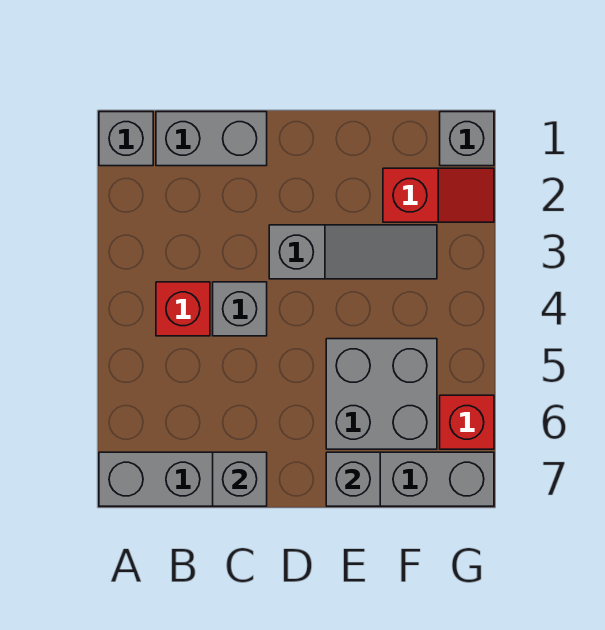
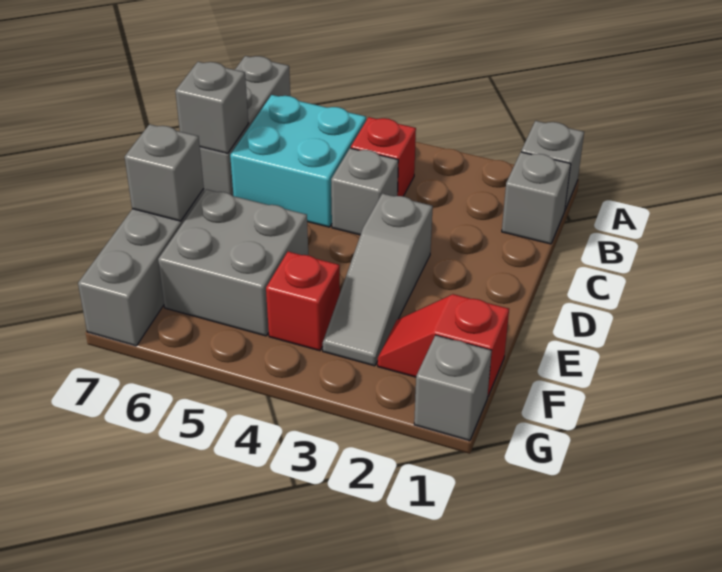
grey brick B1:C1 level 1 -> grey brick B1 level 1
none -> cyan brick B5:C6 level 1
red slope F2:G2 level 1 top F -> red slope F1:F2 level 1 top 1
red brick G6 level 1 -> red brick F4 level 1

